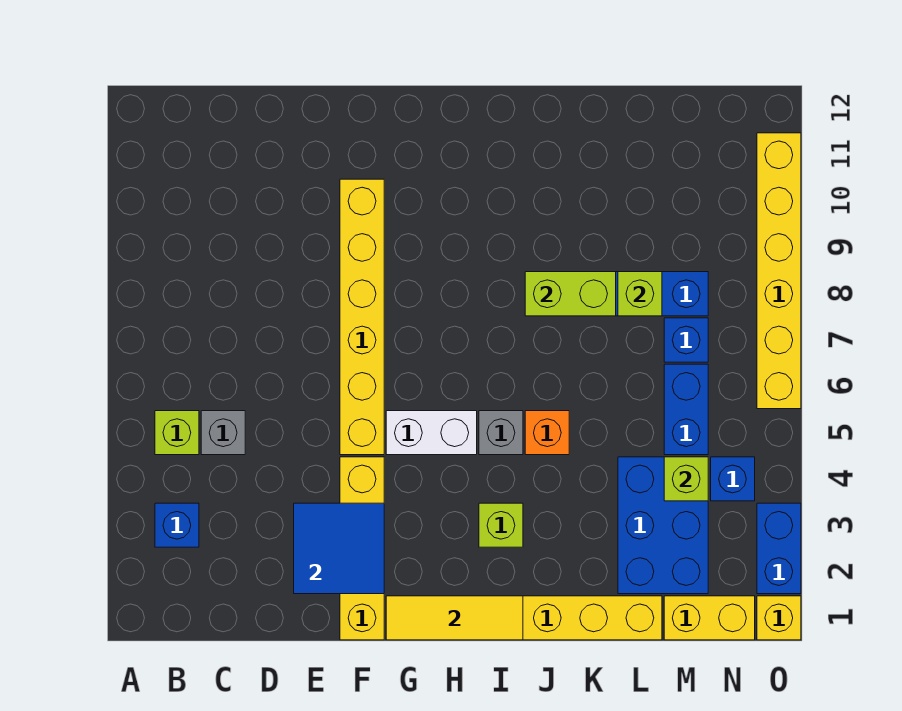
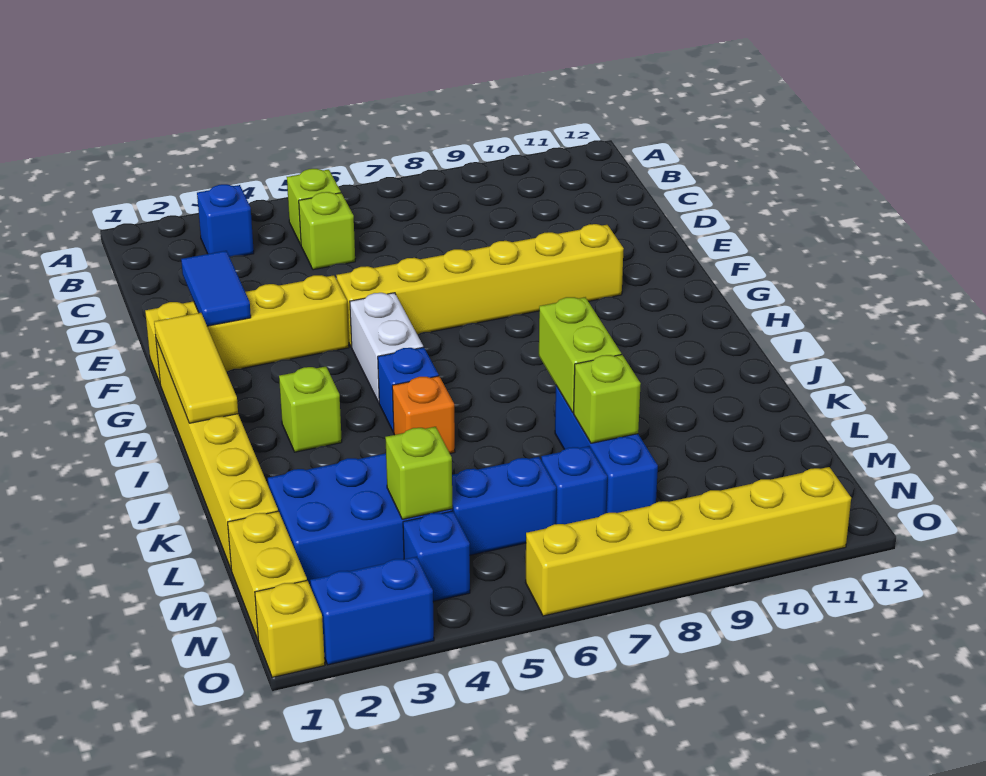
grey brick C5 level 1 -> lime brick C5 level 1
blue tile E2:F3 level 2 -> blue tile E2:F2 level 2
grey brick I5 level 1 -> blue brick I5 level 1

